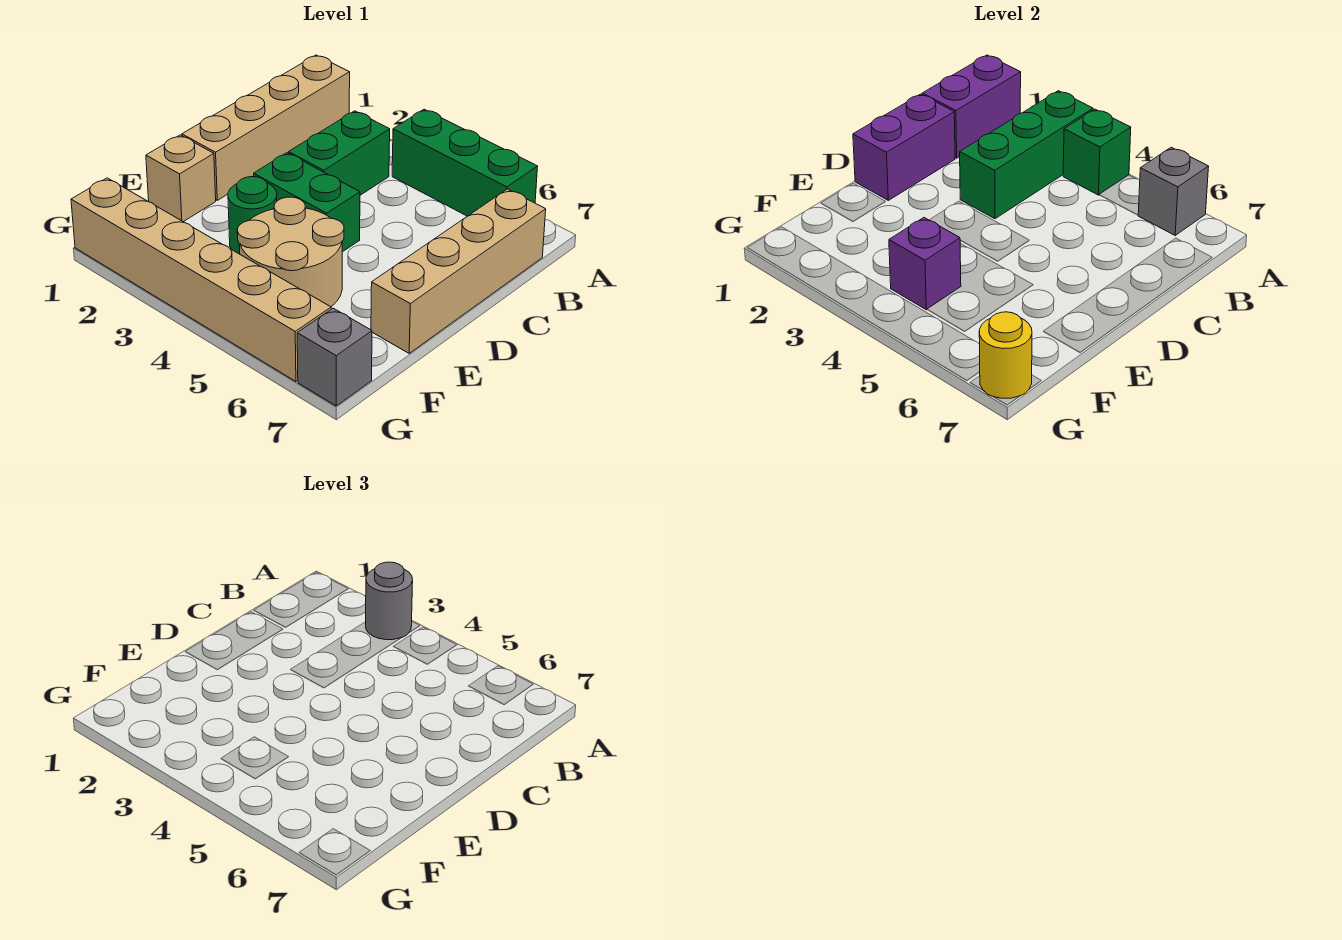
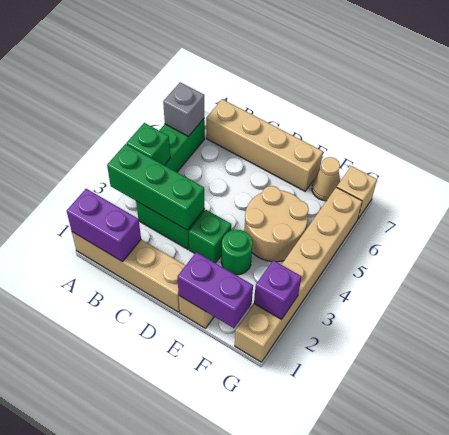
grey round brick A3 level 3 -> none
purple brick C1:D1 level 2 -> purple brick E1:F1 level 2
green brick D3:D4 level 1 -> green brick D3 level 1
purple brick F4 level 2 -> purple brick G2 level 2
none -> tan cone F7 level 1
grey brick G7 level 1 -> tan brick G7 level 1
yellow round brick G7 level 2 -> none

